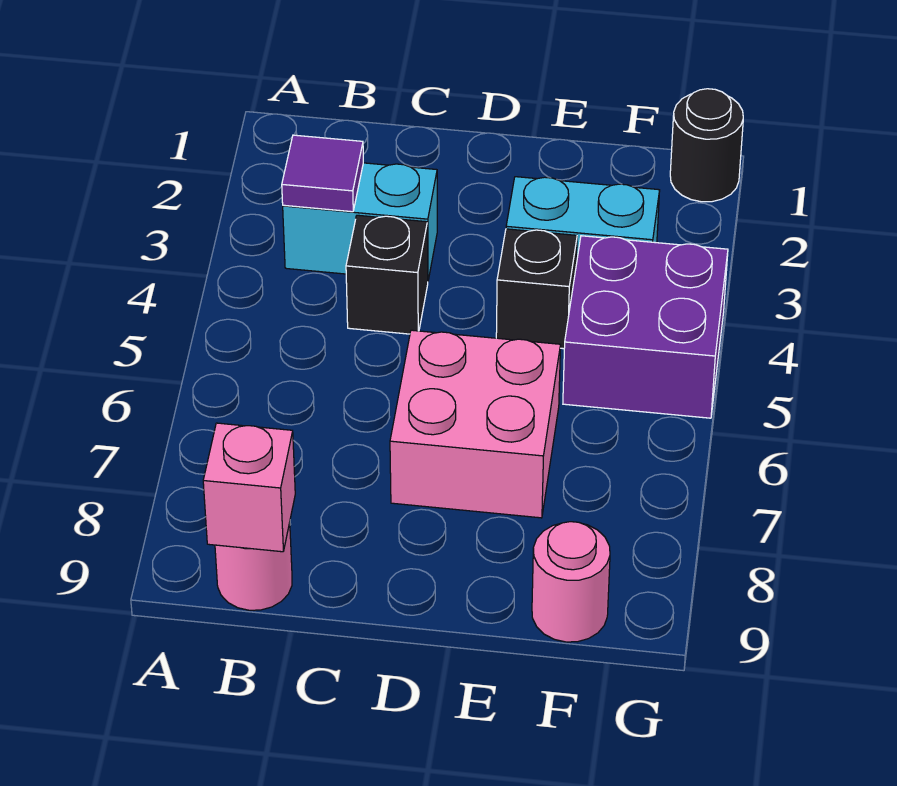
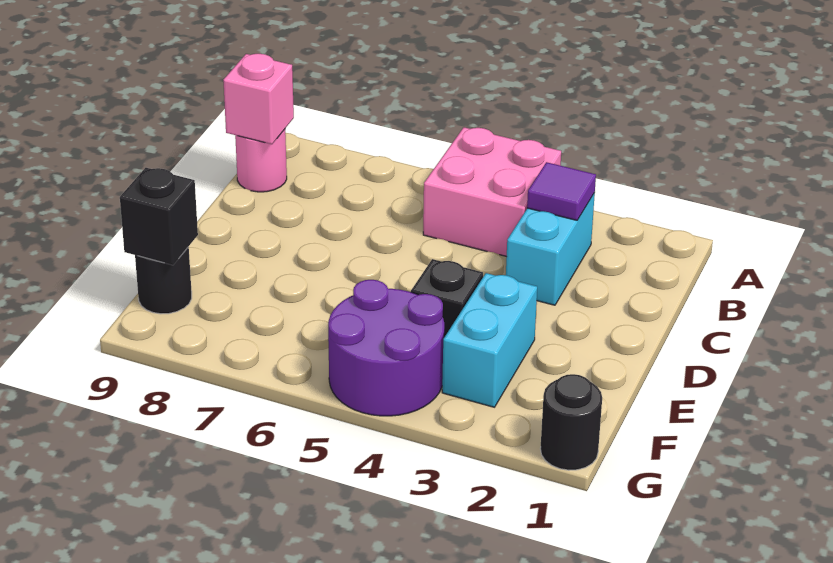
black brick C4 level 1 -> black brick F9 level 2
pink brick D6:E7 level 1 -> pink brick A4:B5 level 1
purple brick F4:G5 level 1 -> purple round brick F4:G5 level 1
pink round brick F9 level 1 -> black round brick F9 level 1

